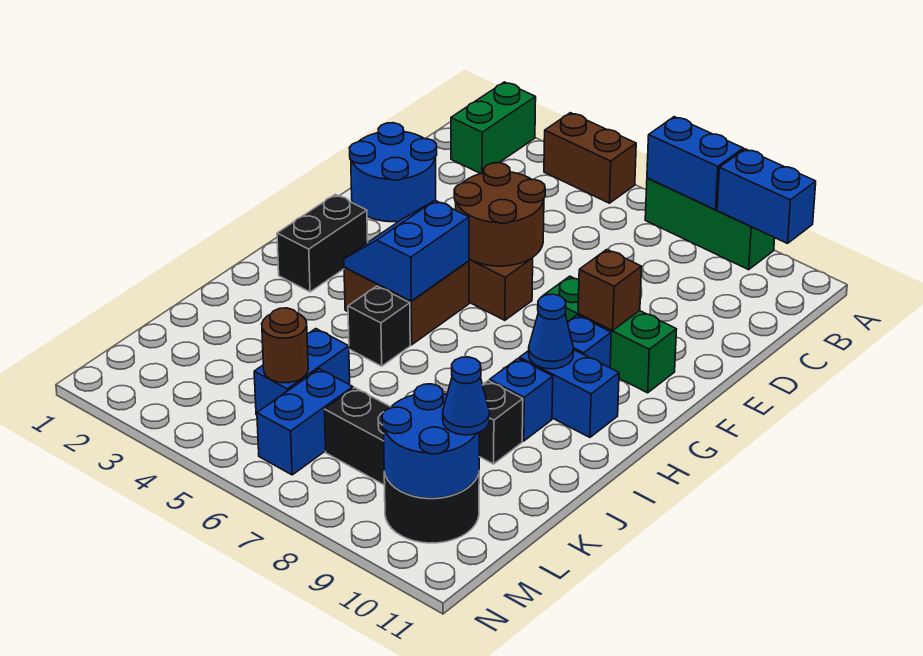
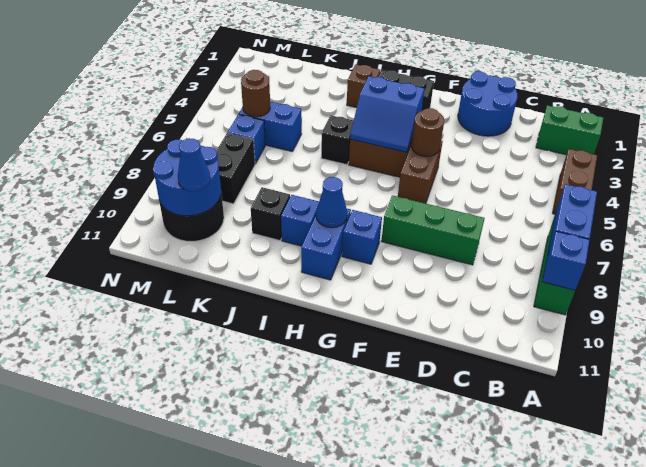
blue brick A9:A10 level 2 -> blue brick A9 level 2
brown round brick E5:F6 level 2 -> brown round brick F5 level 2
green brick F8:F10 level 1 -> green brick D8:F8 level 1
brown brick F9 level 2 -> brown brick I2 level 1
blue slope G4:H5 level 2 top 5 -> blue slope G4:H5 level 2 top 4
blue brick L6:M6 level 1 -> blue brick L6 level 1

